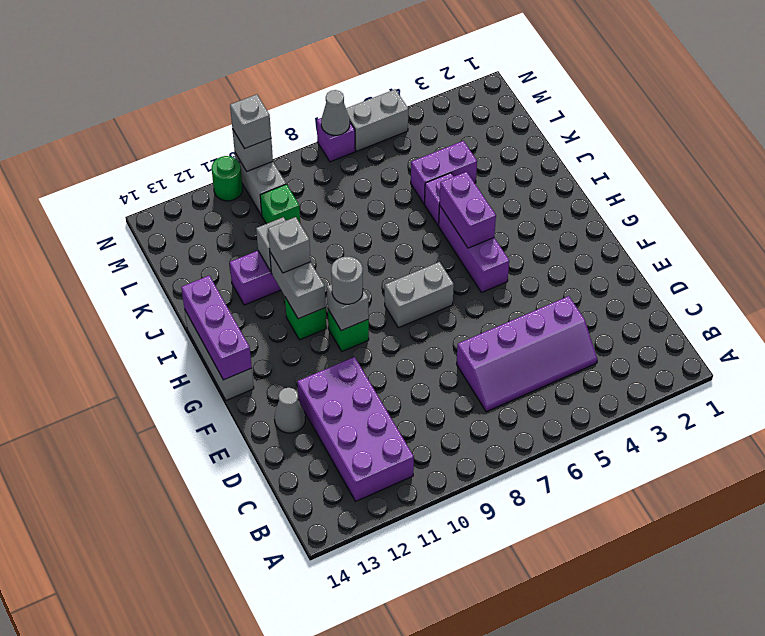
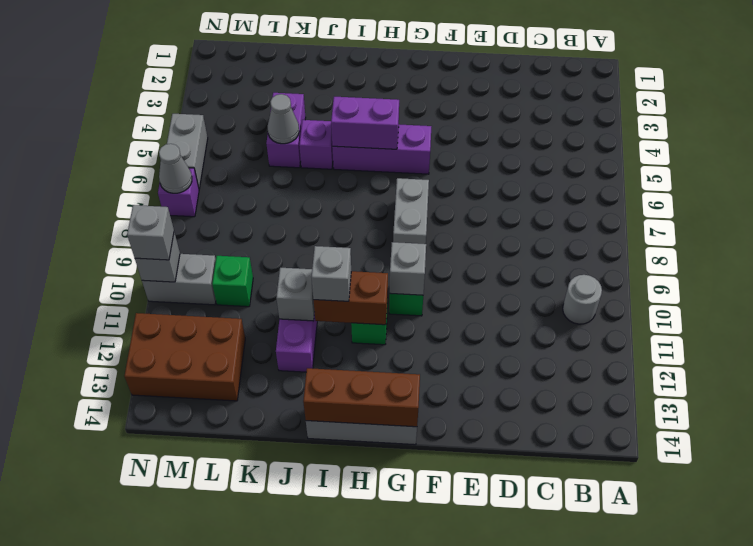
purple brick B11:E12 level 1 -> none
purple slope C4:D7 level 1 top D -> none
grey cone E13 level 1 -> grey cone K5 level 2
grey round brick G10 level 3 -> grey round brick B10 level 1
purple brick G14:I14 level 2 -> brown brick G14:I14 level 2
grey brick H11:I11 level 2 -> brown brick H11:I11 level 2
none -> brown brick L12:N13 level 1
green round brick N11 level 1 -> none

